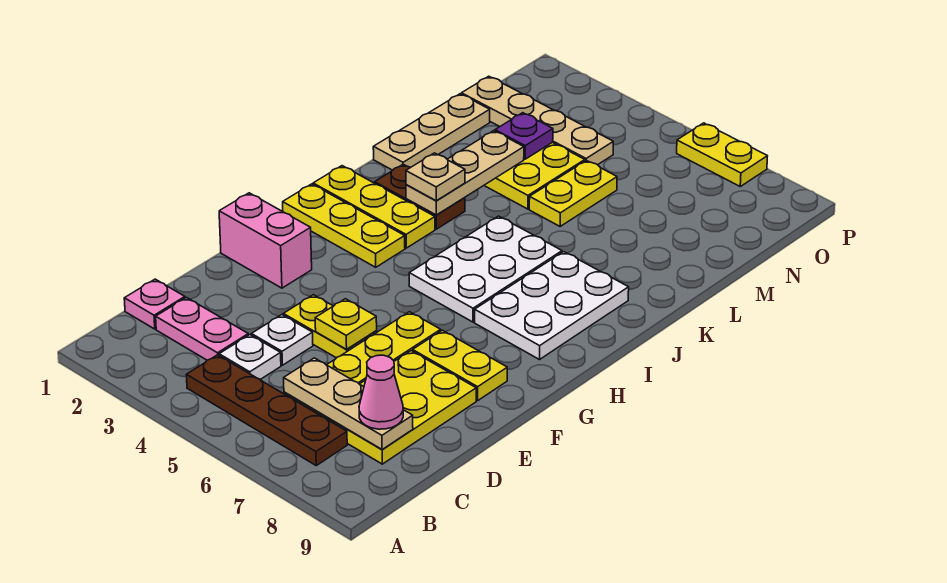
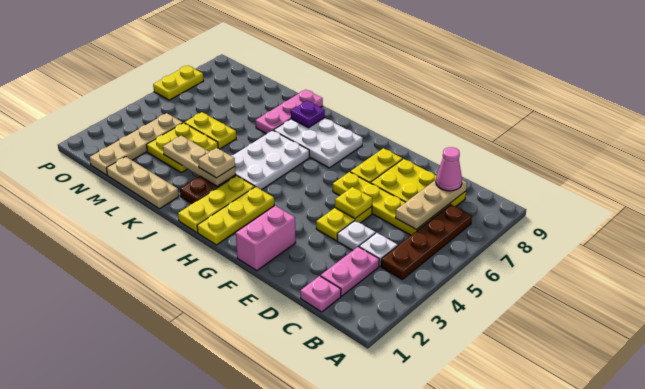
white plate H5:J6 level 1 -> white plate I4:J6 level 1
none -> pink plate K7:K9 level 1
purple plate M3 level 2 -> purple plate J8 level 2

